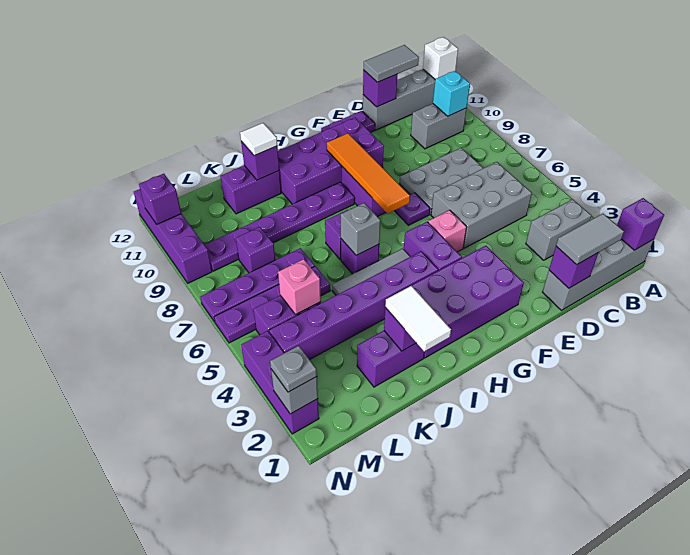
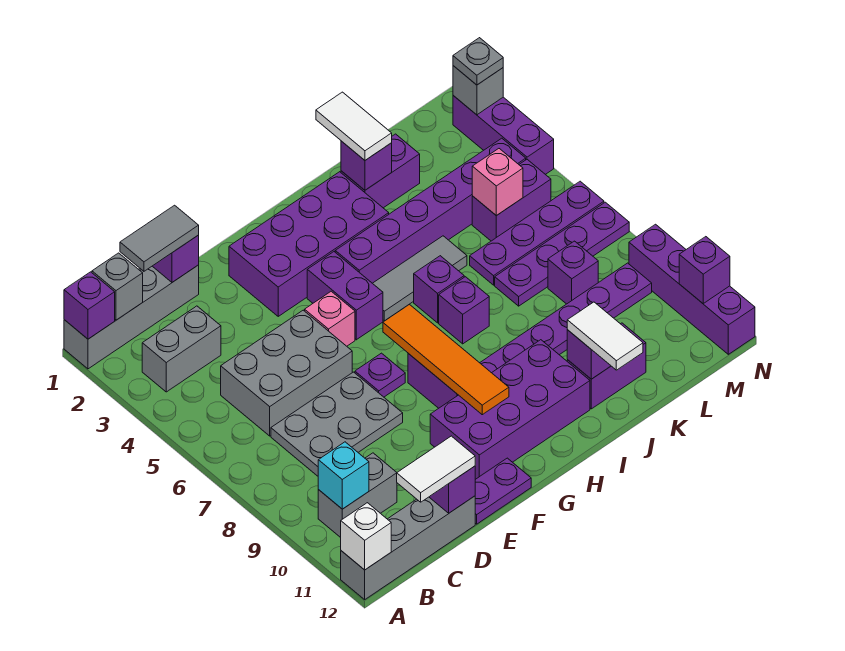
grey tile C12:D12 level 3 -> white tile C12:D12 level 3
grey brick I6 level 2 -> grey brick B1 level 2
white tile J11 level 3 -> white tile J11:J12 level 3

